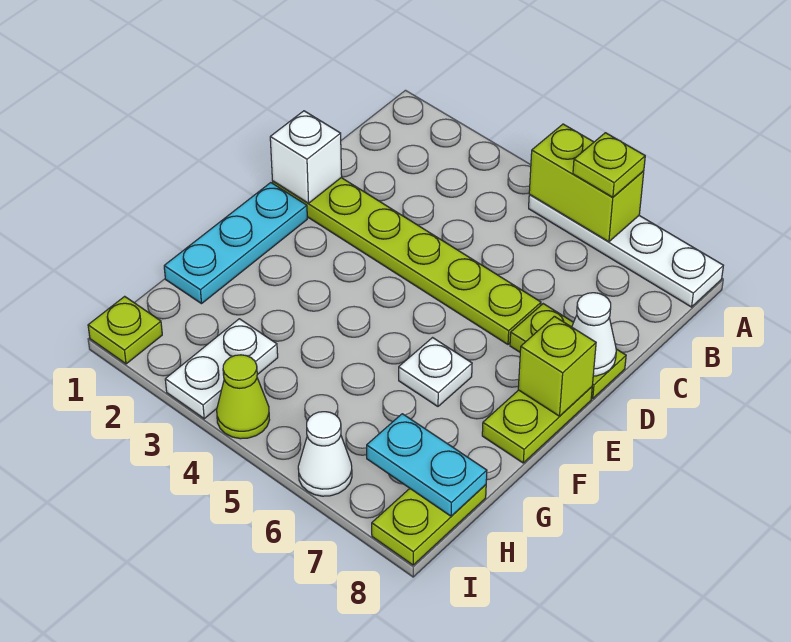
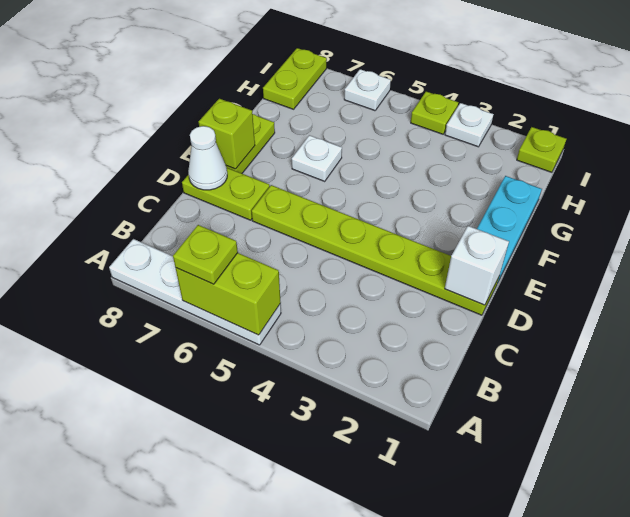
white plate H3:I3 level 1 -> white plate I3 level 1
cyan plate H7:H8 level 2 -> none
lime cone I4 level 1 -> lime plate I4 level 1
white cone I6 level 1 -> white plate I6 level 1

